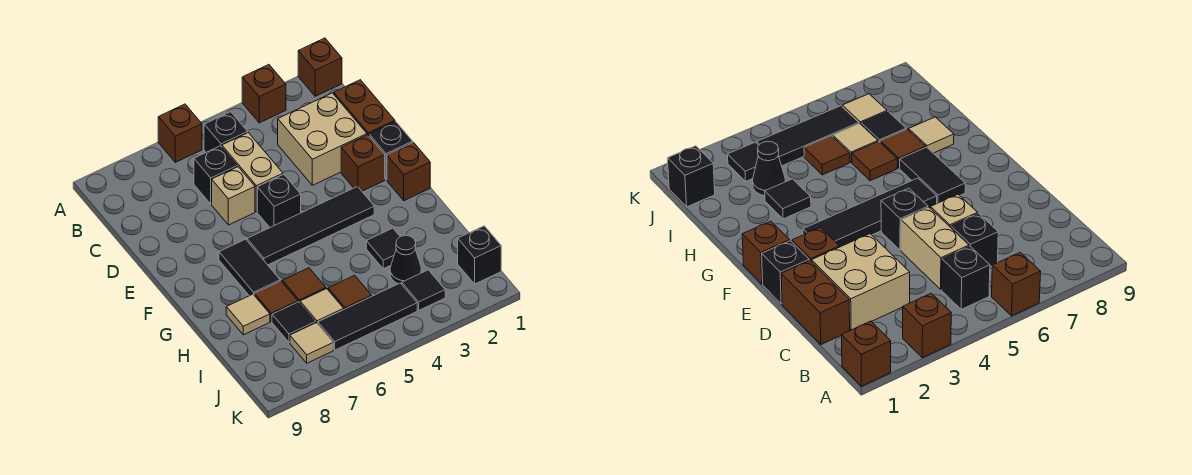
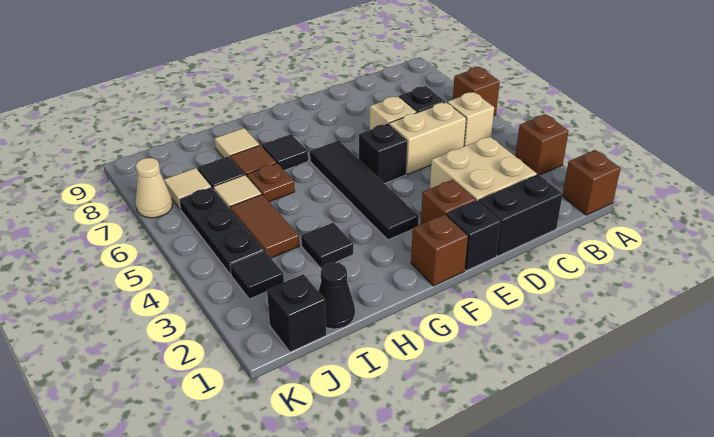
black brick B5 level 1 -> tan brick B5 level 1
brown brick C1:D1 level 1 -> black brick C1:D1 level 1
black tile F7:G7 level 1 -> black tile G7 level 1
brown tile H6 level 1 -> brown plate H6 level 1
black cone I3 level 1 -> black cone I1 level 1
brown tile I5 level 1 -> brown tile I4:I5 level 1
black tile J4:J6 level 1 -> black plate J4:J6 level 1
none -> tan cone K7 level 1

